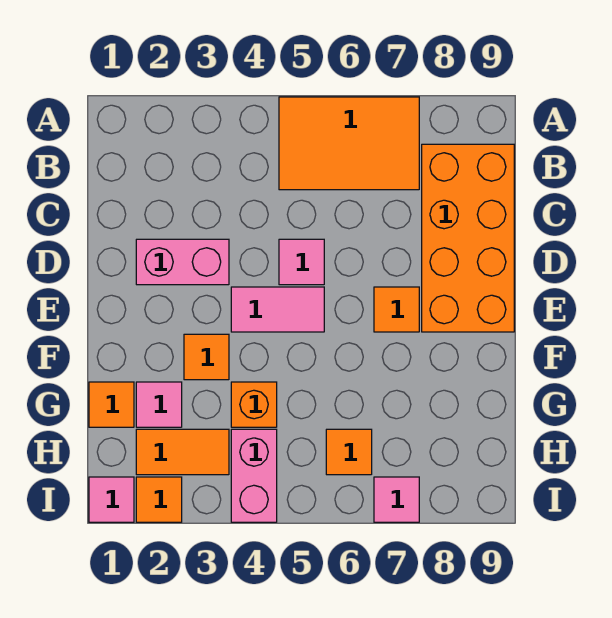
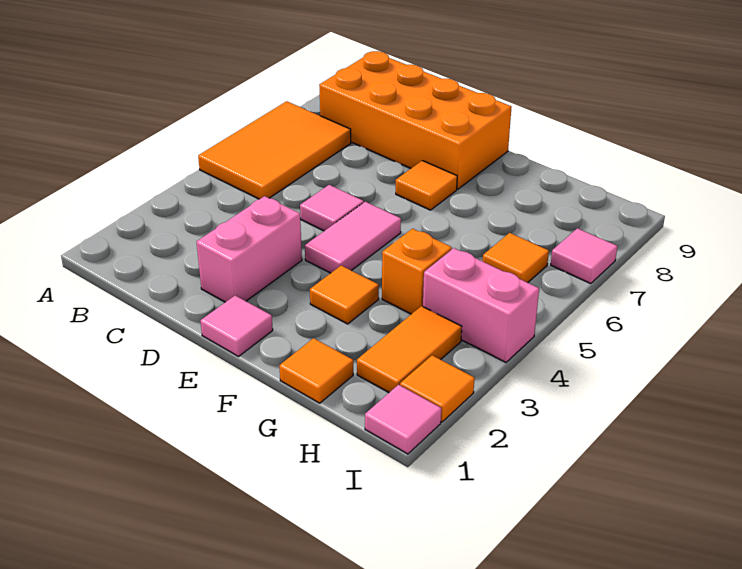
pink tile G2 level 1 -> pink tile E1 level 1

